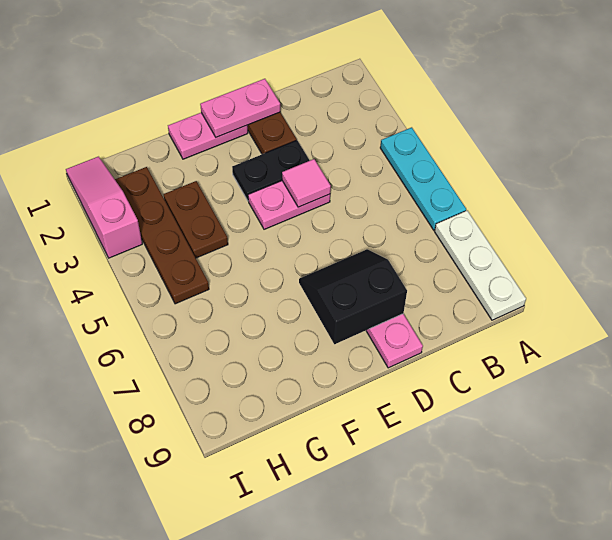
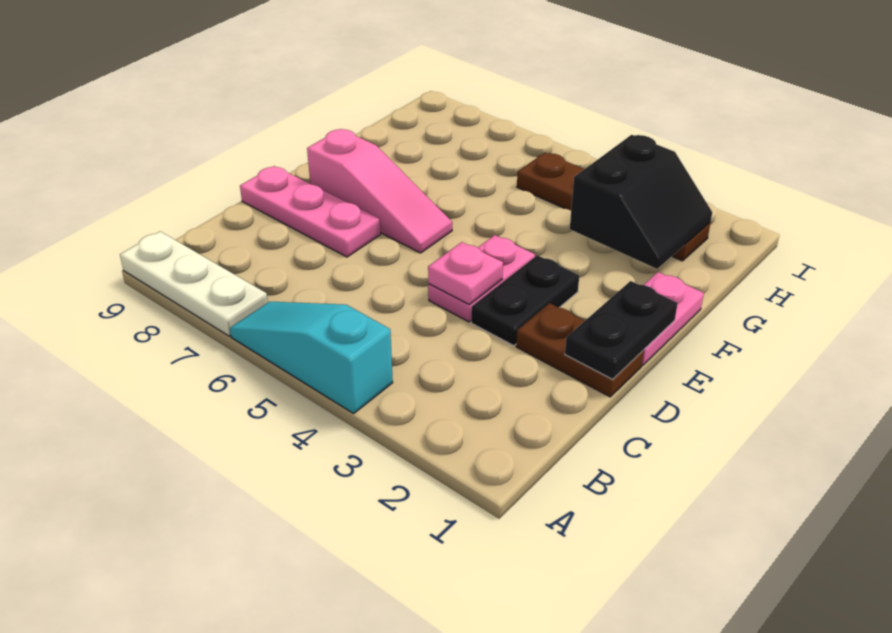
cyan plate A4:A6 level 1 -> cyan slope A4:A6 level 1 top 4
pink plate D1:E1 level 2 -> black plate D1:E1 level 2
pink tile D4 level 2 -> pink plate D4 level 2
black slope D7:E8 level 2 top 8 -> black slope G2:H3 level 2 top 3
brown plate G3:G4 level 1 -> none
pink slope I1:I3 level 1 top 3 -> pink slope E6:E8 level 1 top 8

